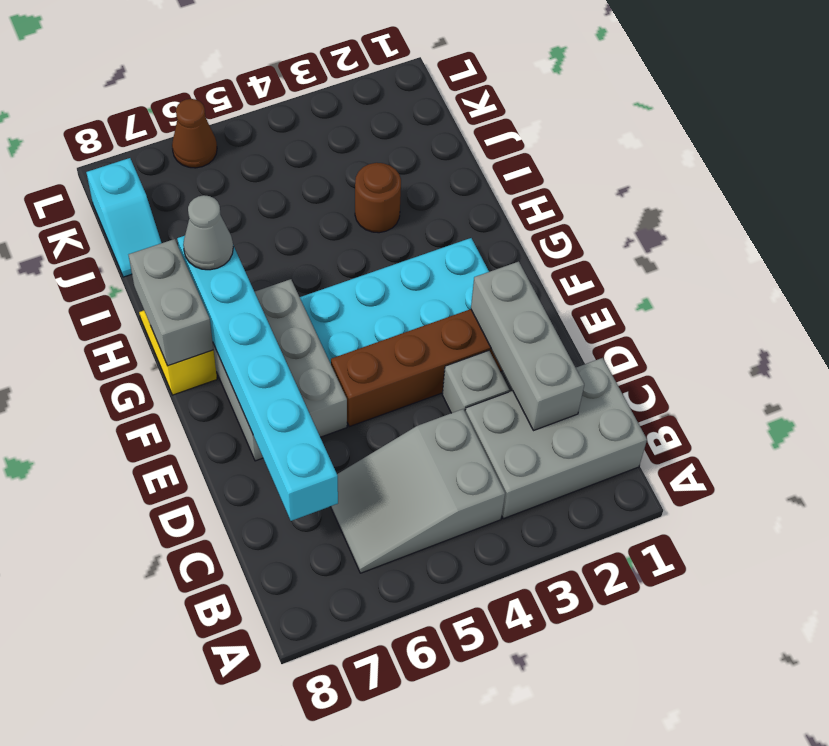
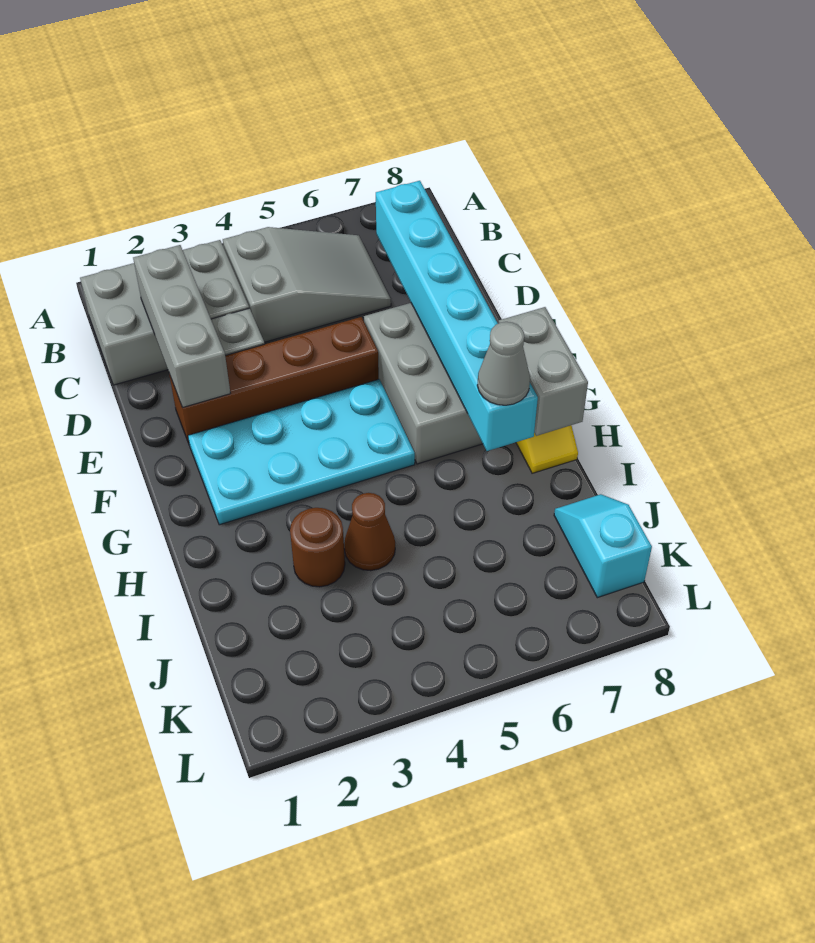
brown cone L6 level 1 -> brown cone I4 level 1

